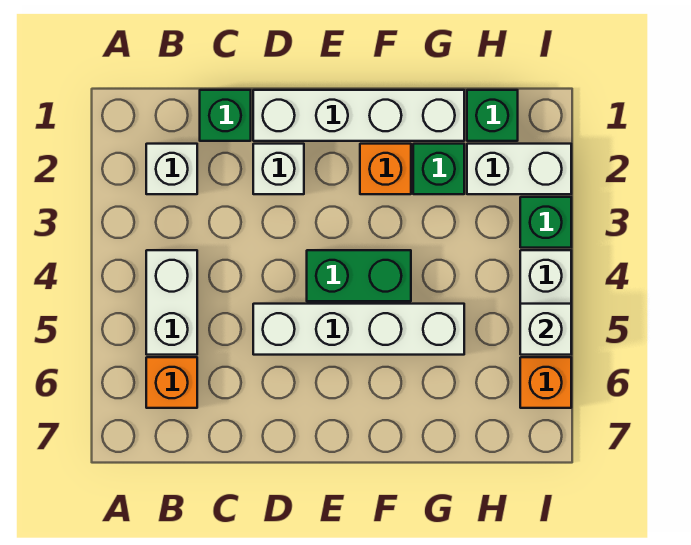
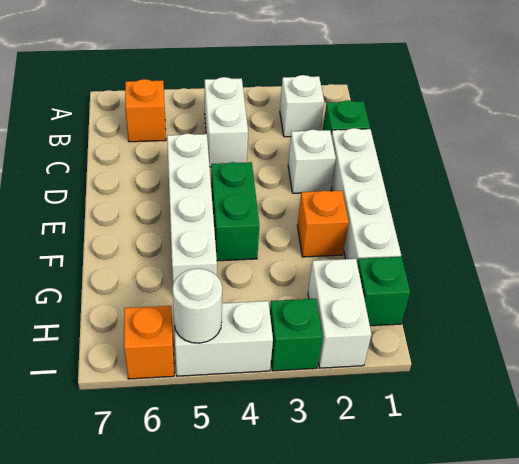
white brick B4:B5 level 1 -> white brick B4:C4 level 1
green brick G2 level 1 -> none
white brick I5 level 2 -> white round brick I5 level 2

